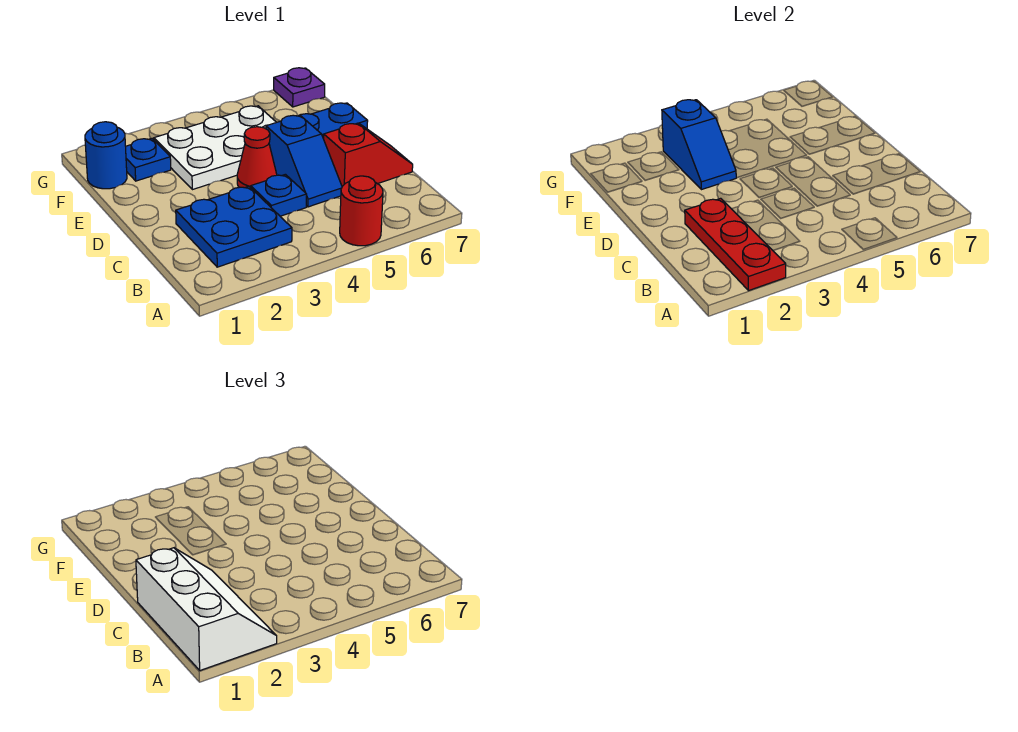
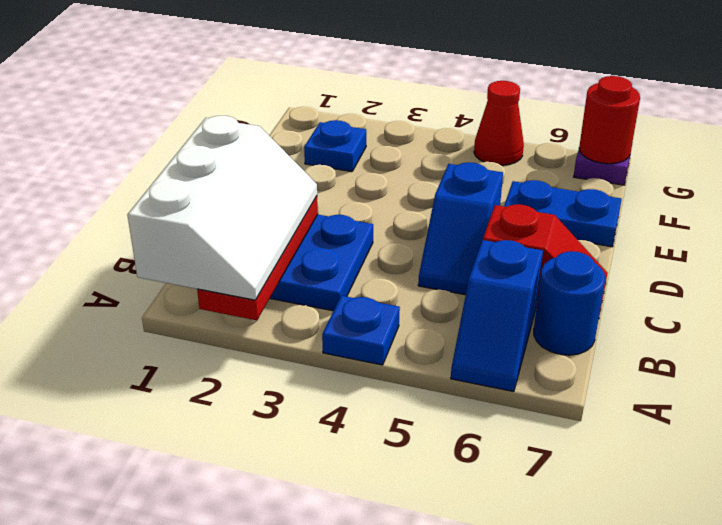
red round brick A5 level 1 -> red round brick G7 level 2
blue plate C4 level 1 -> blue plate A4 level 1
red cone D4 level 1 -> red cone G5 level 1
white plate E3:F5 level 1 -> none
blue slope E3:F3 level 2 top F -> blue slope A6:B6 level 1 top B
blue round brick F1 level 1 -> blue round brick B7 level 1

